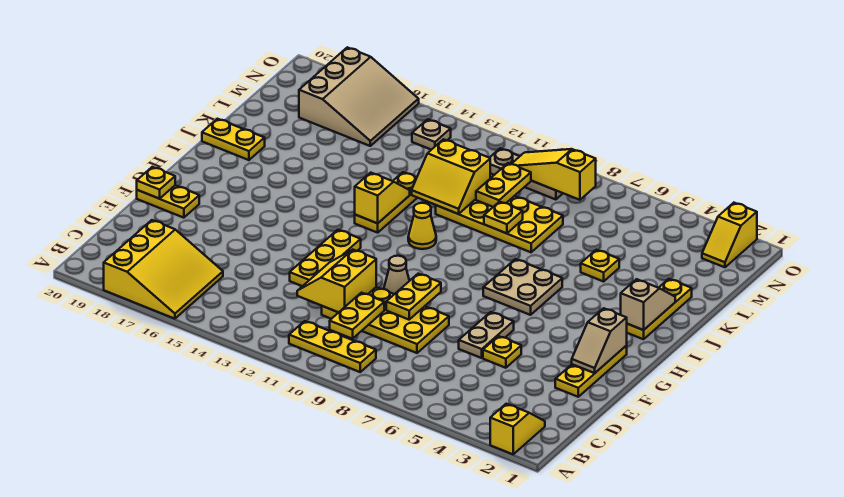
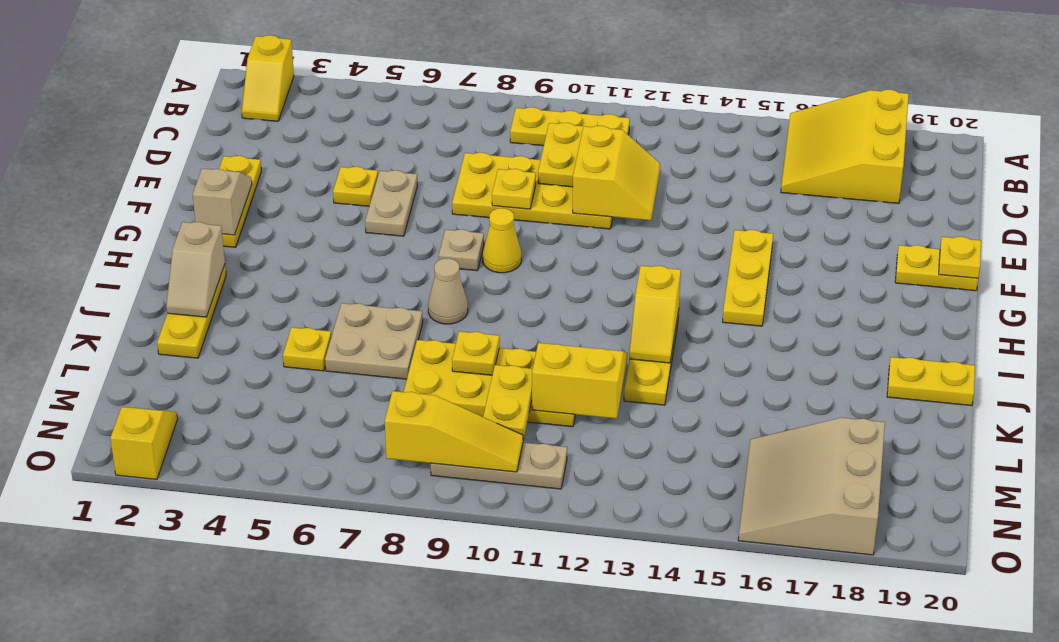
yellow plate E9:F9 level 2 -> yellow plate E9 level 2
yellow plate E13:G13 level 1 -> yellow plate F15:H15 level 1
tan cone F10 level 1 -> tan cone I8 level 1
tan plate H6:I7 level 1 -> tan plate J6:K7 level 1
yellow cone I11 level 1 -> yellow cone G9 level 1
tan plate N14 level 1 -> tan plate G8 level 1

